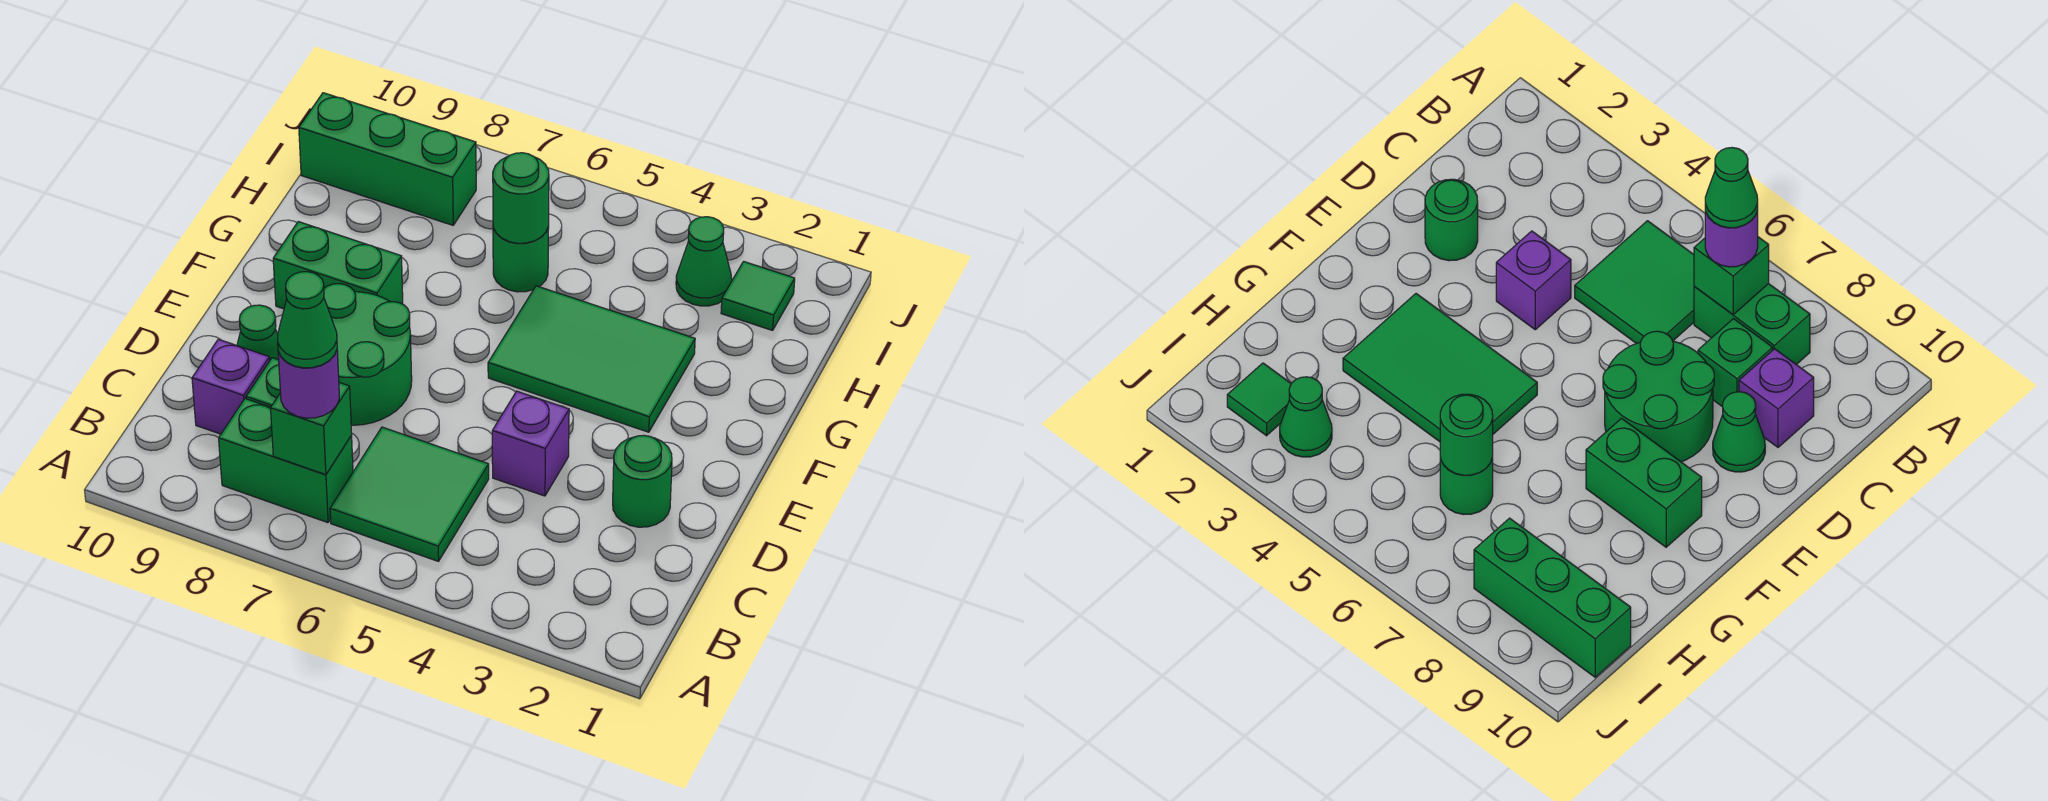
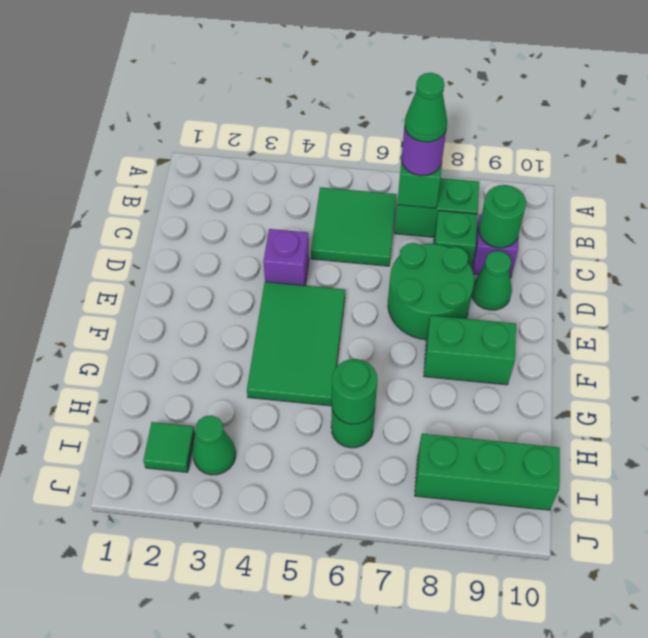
green round brick D2 level 1 -> green round brick C9 level 2
green tile F3:G5 level 1 -> green tile E4:G5 level 1

